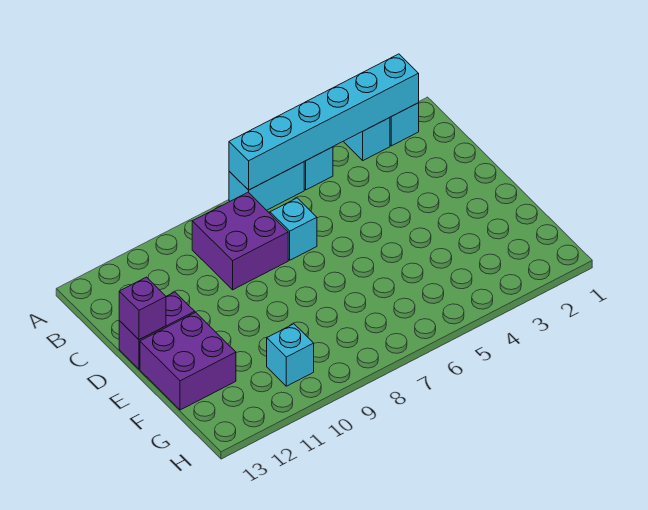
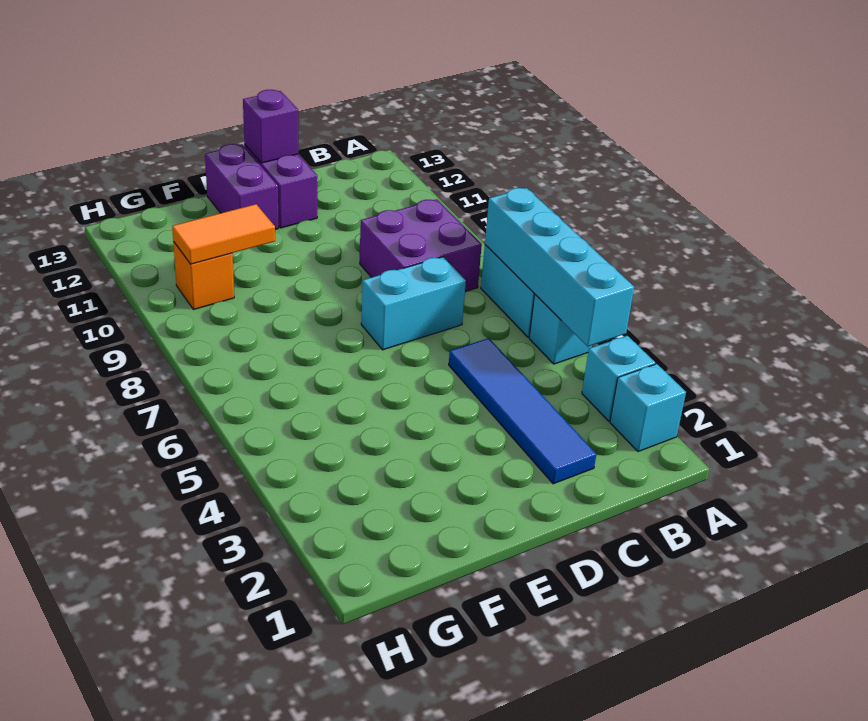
cyan brick A2:A7 level 2 -> cyan brick A4:A7 level 2
none -> blue tile C2:C5 level 1
cyan brick C7 level 1 -> cyan brick C7:D7 level 1
purple brick E12:F13 level 1 -> purple brick E12:E13 level 1
none -> orange tile F10:G10 level 2
cyan brick G10 level 1 -> orange brick G10 level 1

